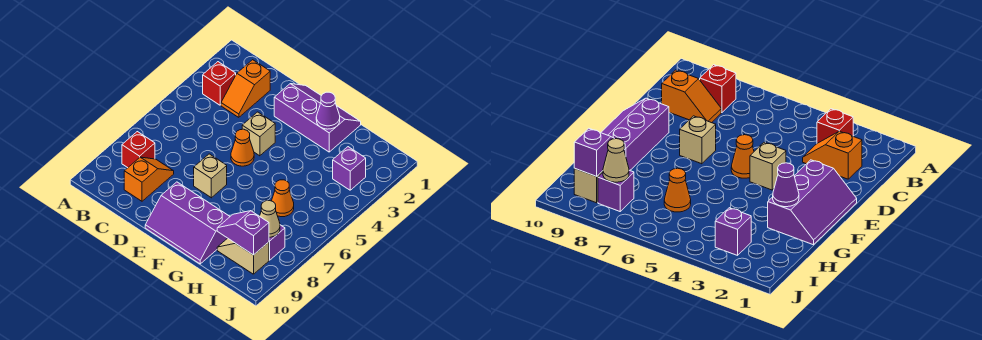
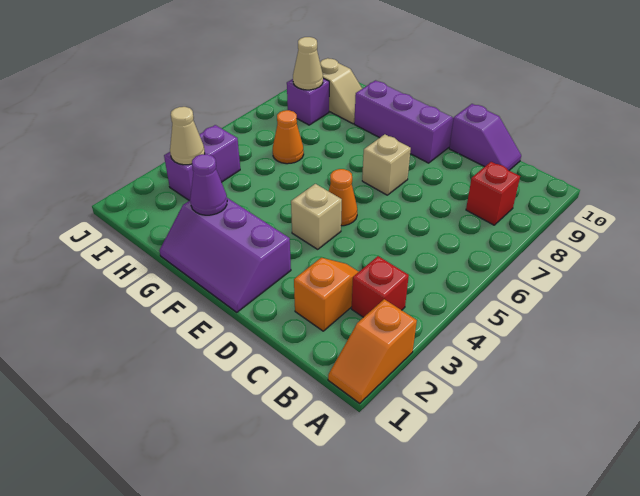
orange slope C8:C9 level 1 top 9 -> orange slope A1:A2 level 1 top 2
purple slope H9:I9 level 2 top I -> purple slope C10:D10 level 1 top D
purple brick I3 level 1 -> purple brick I3:I4 level 1
none -> tan cone I3 level 2

